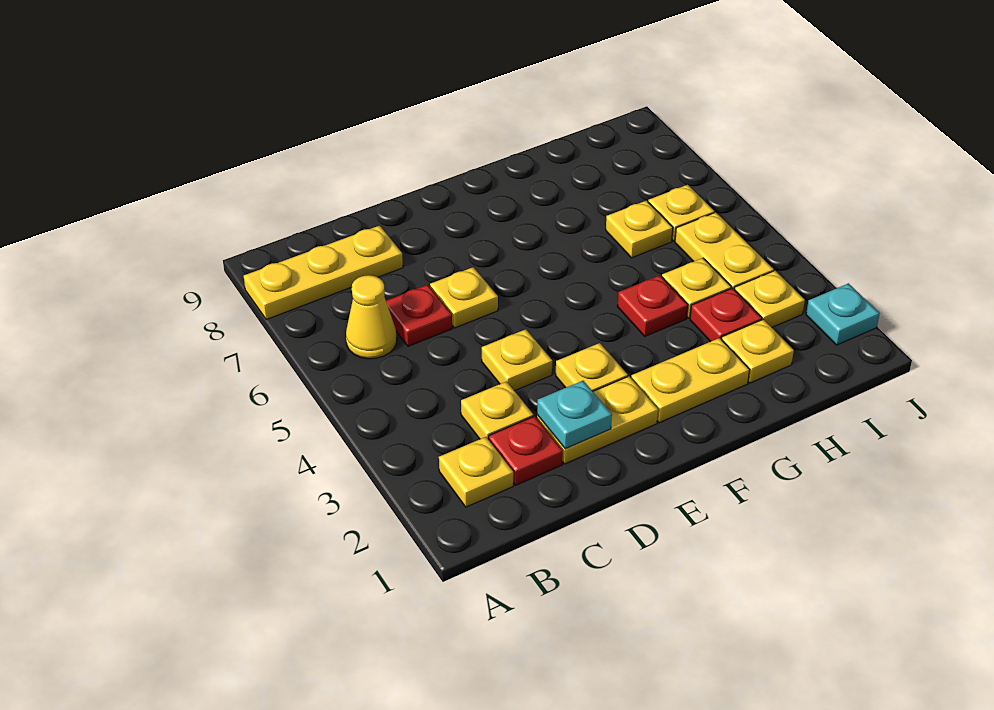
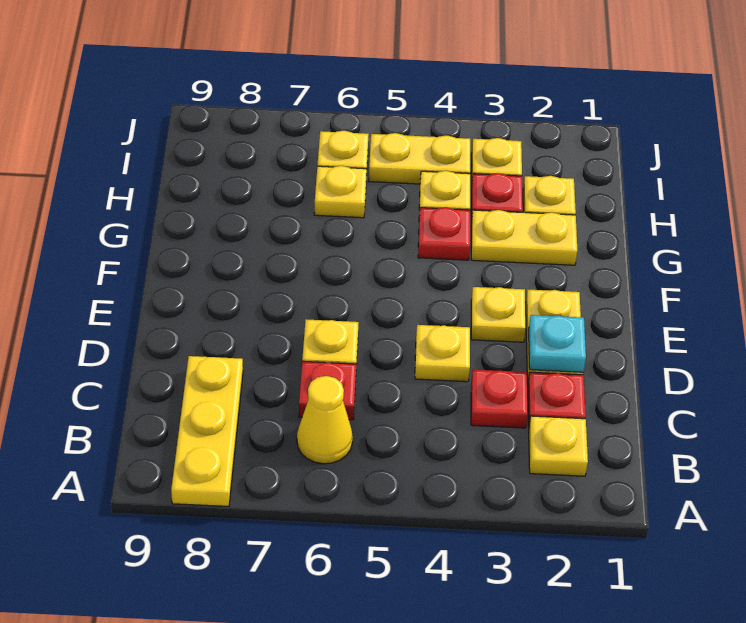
yellow plate C3 level 1 -> red plate C3 level 1
yellow plate F2:G2 level 1 -> yellow plate G2:G3 level 1
cyan plate J2 level 1 -> none

